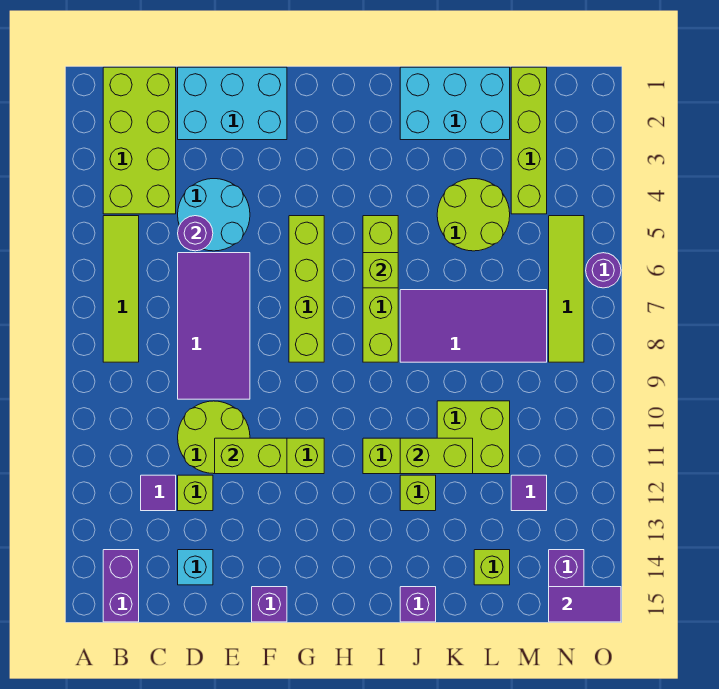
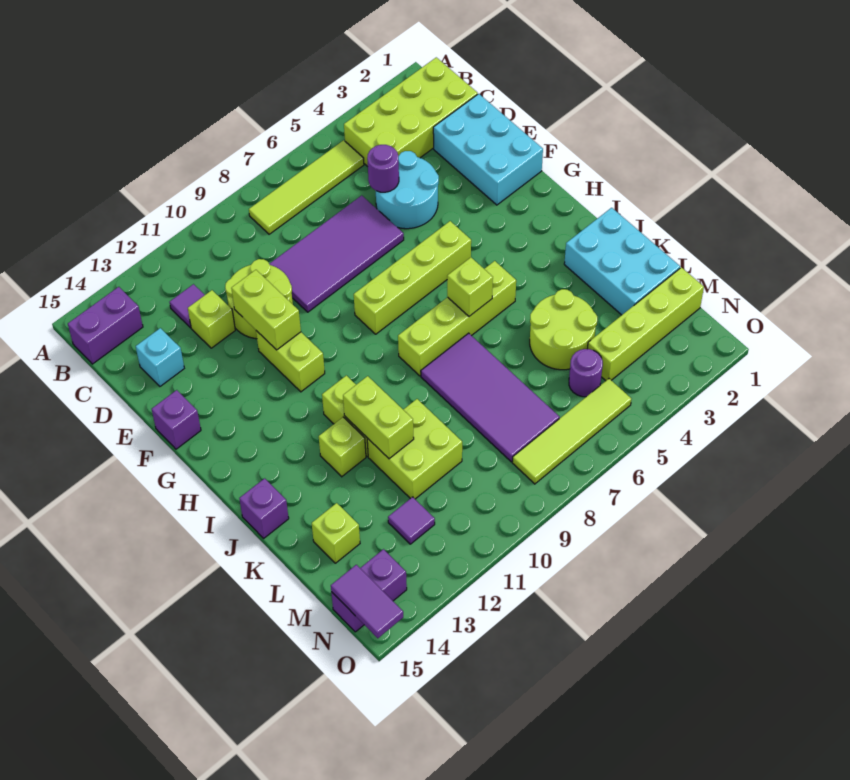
purple round brick O6 level 1 -> purple round brick M5 level 1

